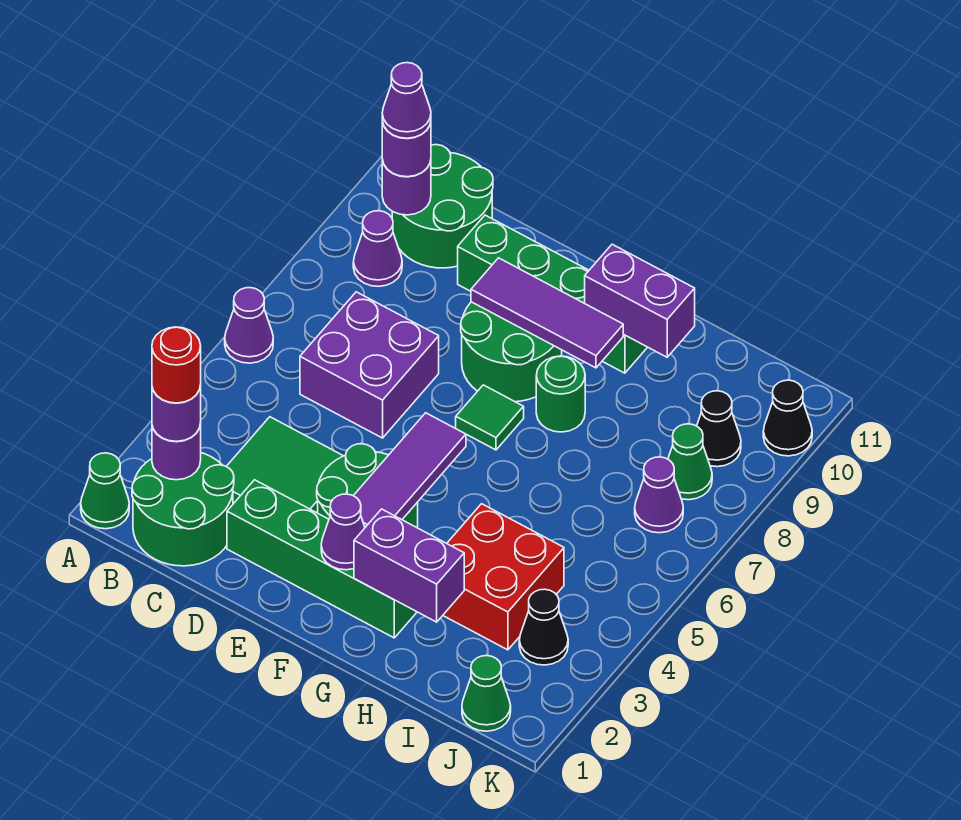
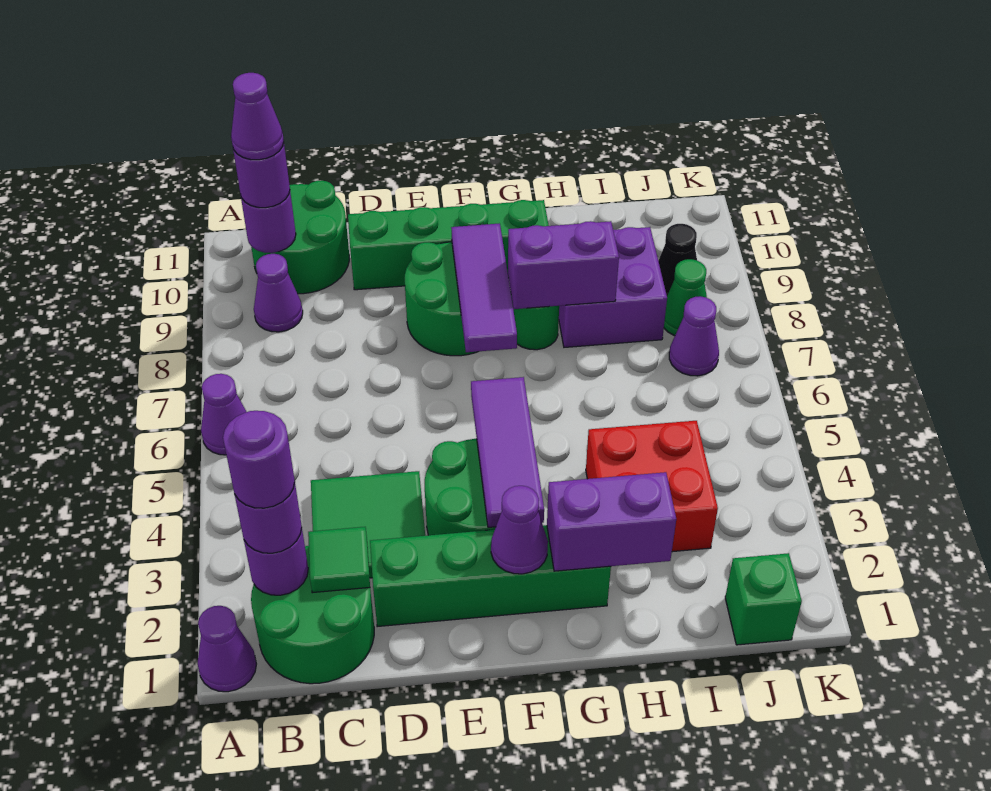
green cone A1 level 1 -> purple cone A1 level 1
red round brick B2 level 4 -> purple round brick B2 level 4
purple brick C6:D7 level 1 -> purple brick H8:I9 level 1
purple tile E9:G9 level 2 -> purple tile F7:F9 level 2
green tile F7 level 1 -> green tile C2 level 2
purple brick G10:H10 level 2 -> purple brick G8:H8 level 2
green cone J1 level 1 -> green brick J1 level 1
black cone J3 level 1 -> none
black cone K10 level 1 -> none

